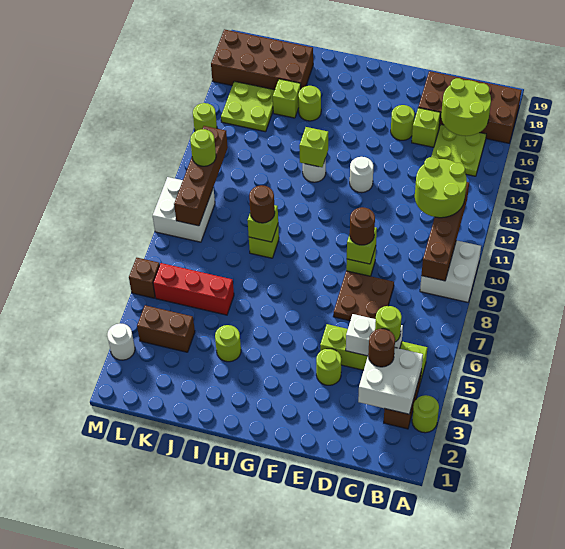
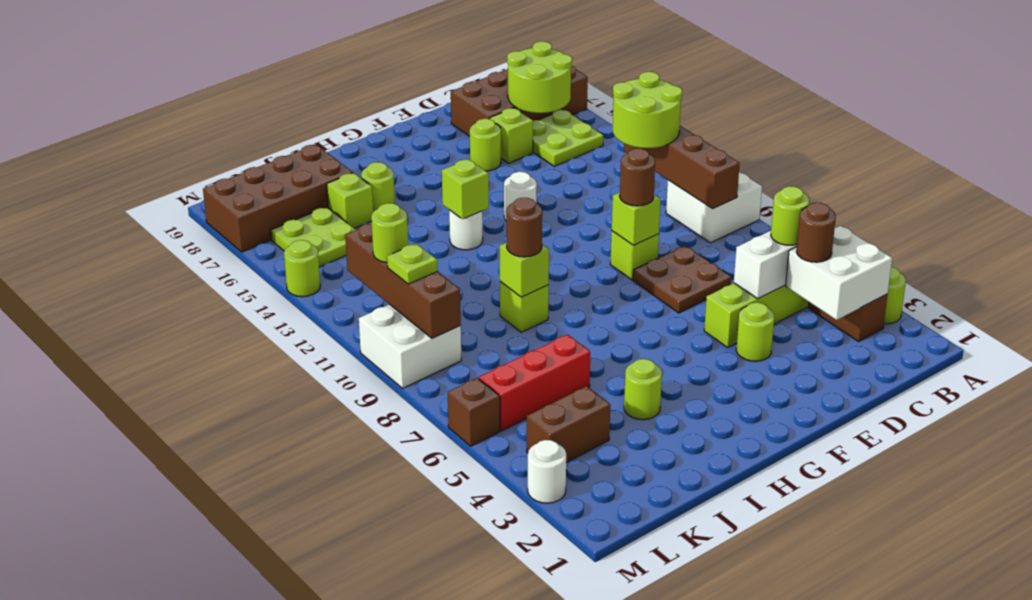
none -> lime plate L10 level 3

